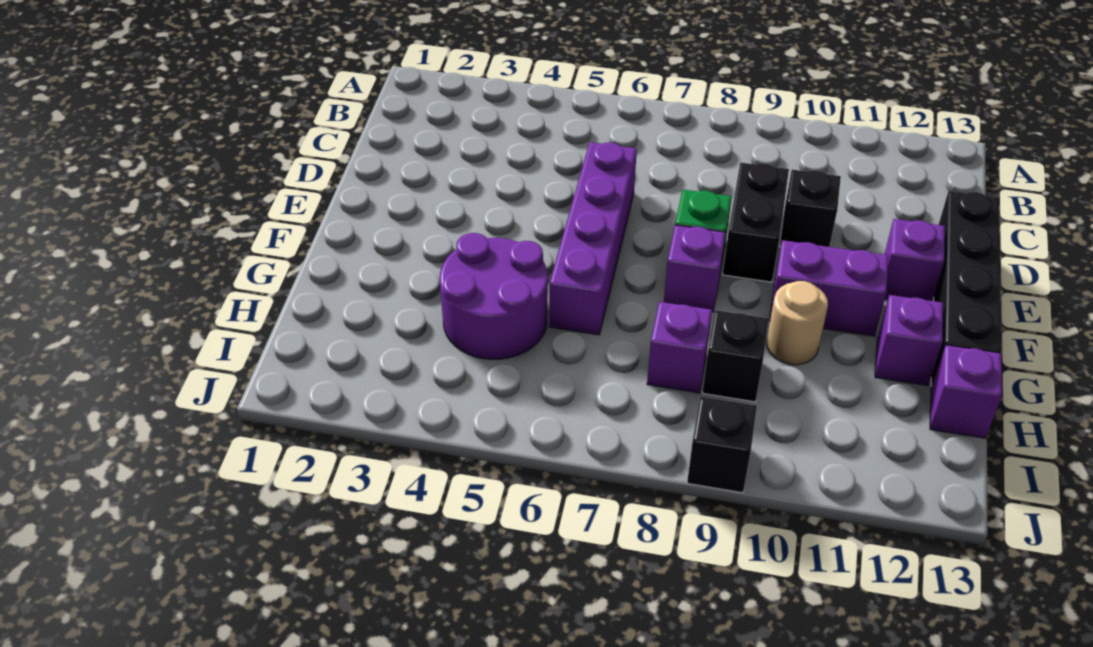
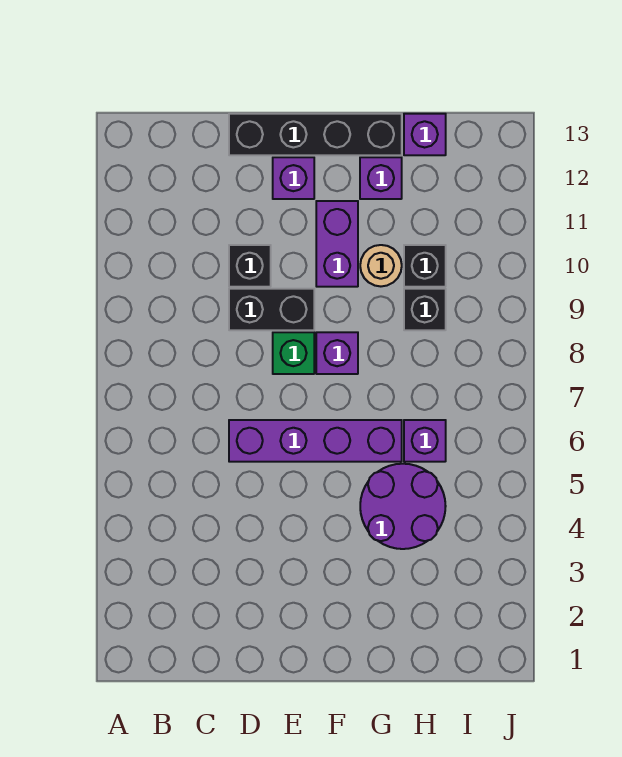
purple brick H8 level 1 -> purple brick H6 level 1
black brick J9 level 1 -> black brick H10 level 1

